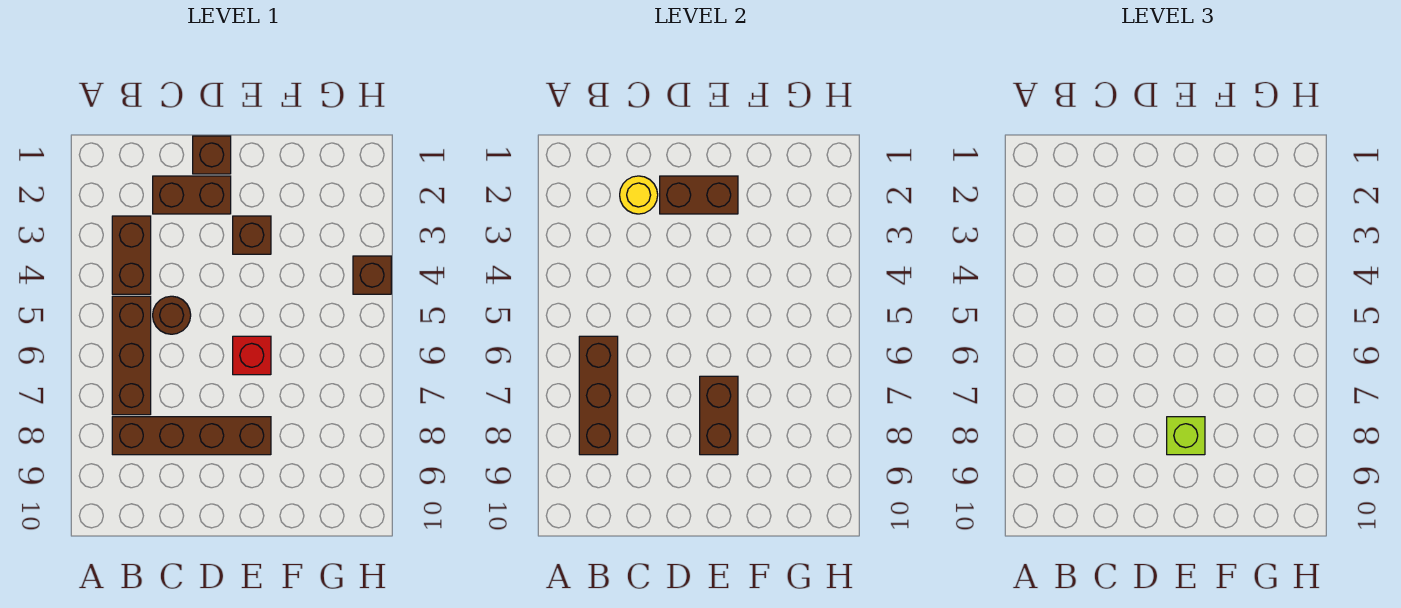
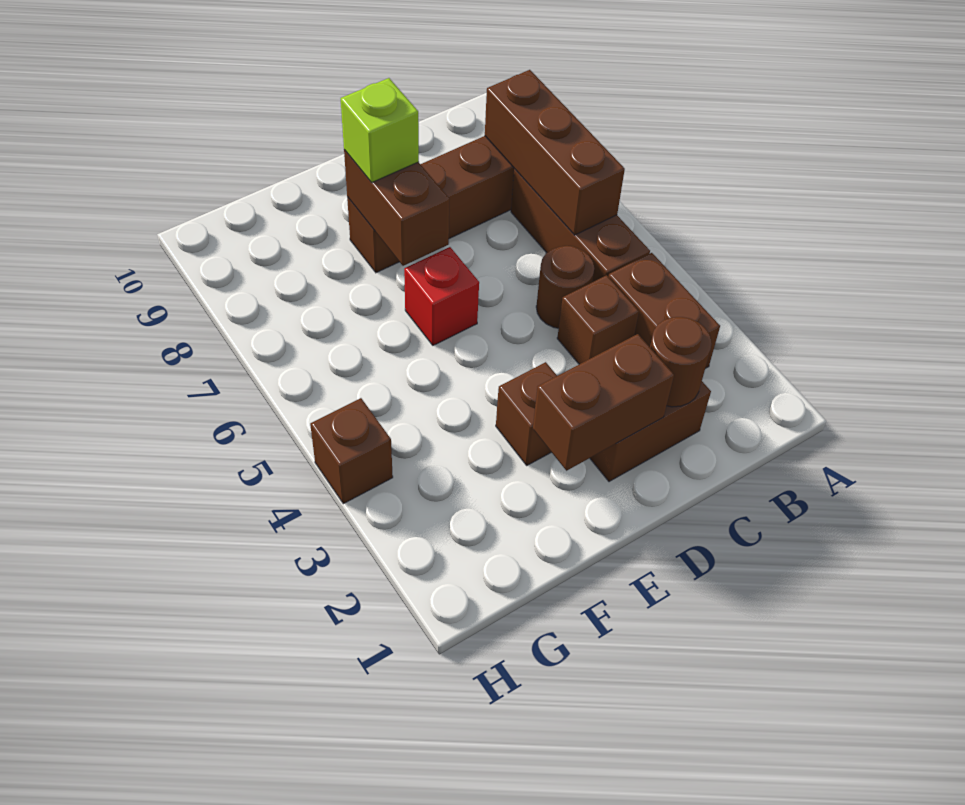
yellow round brick C2 level 2 -> brown round brick C2 level 2
brown brick D1 level 1 -> brown brick C4 level 1

